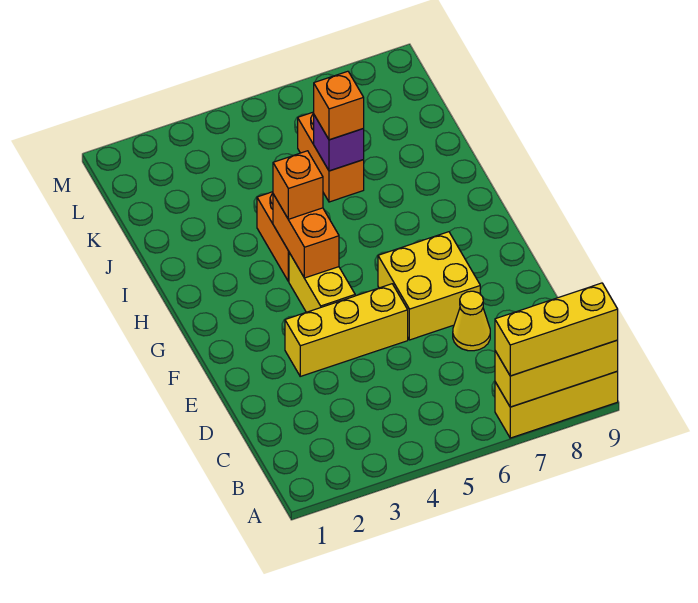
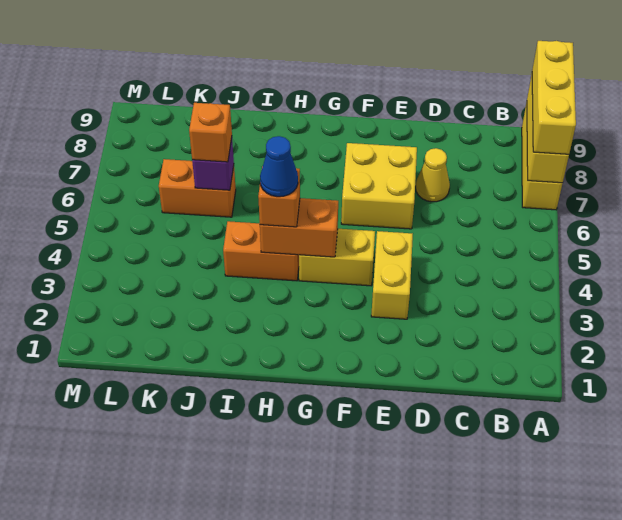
yellow brick E3:E5 level 1 -> yellow brick E3:E4 level 1
none -> blue cone H4 level 4

